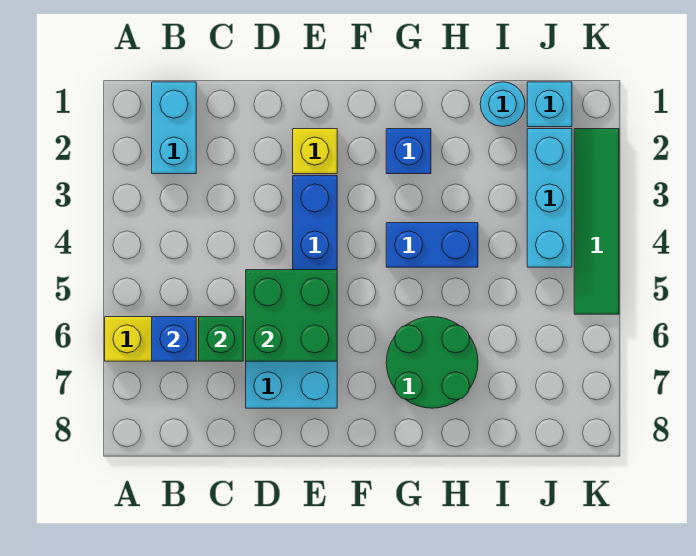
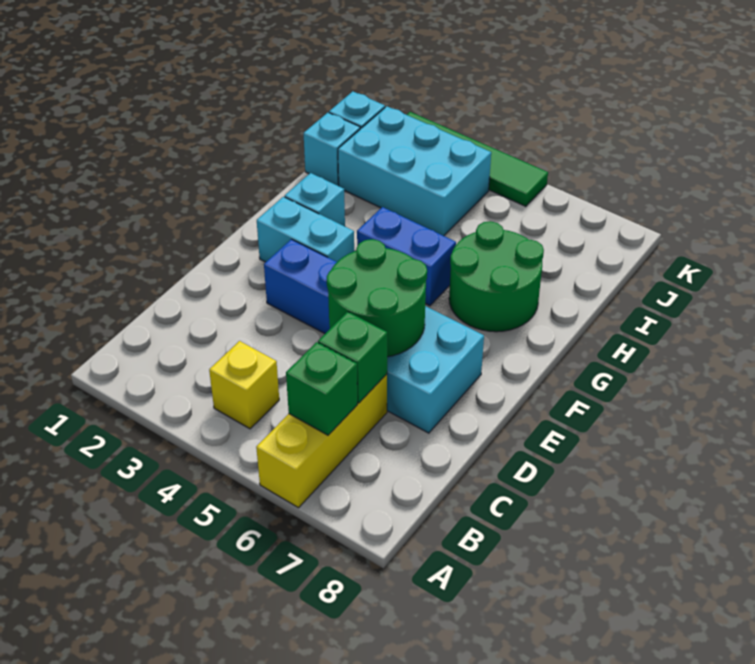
cyan brick B1:B2 level 1 -> cyan brick F2:F3 level 1
blue brick B6 level 2 -> green brick B6 level 2
green brick D5:E6 level 2 -> green round brick D5:E6 level 2
yellow brick E2 level 1 -> yellow brick B4 level 1
blue brick G2 level 1 -> cyan brick G2 level 1
blue brick G4:H4 level 1 -> blue brick G4:G5 level 1
cyan round brick I1 level 1 -> cyan brick I1 level 1
cyan brick J2:J4 level 1 -> cyan brick I2:J4 level 1

